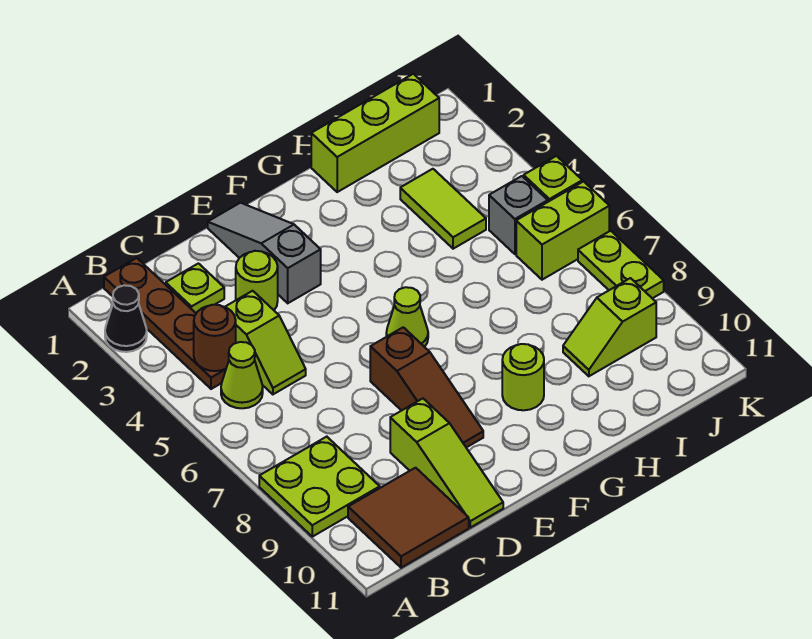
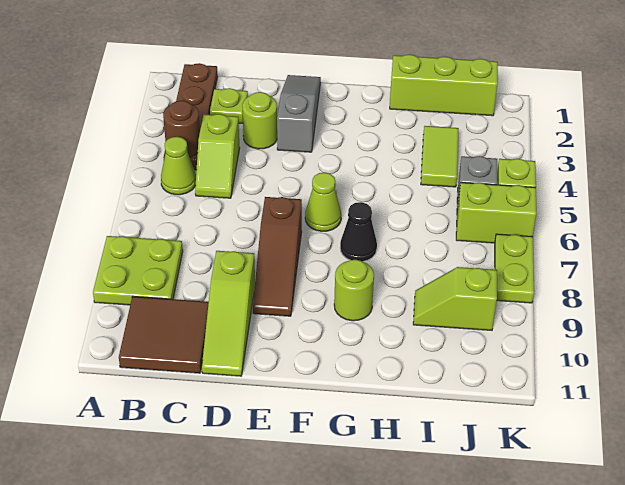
black cone A2 level 1 -> black cone G7 level 1

